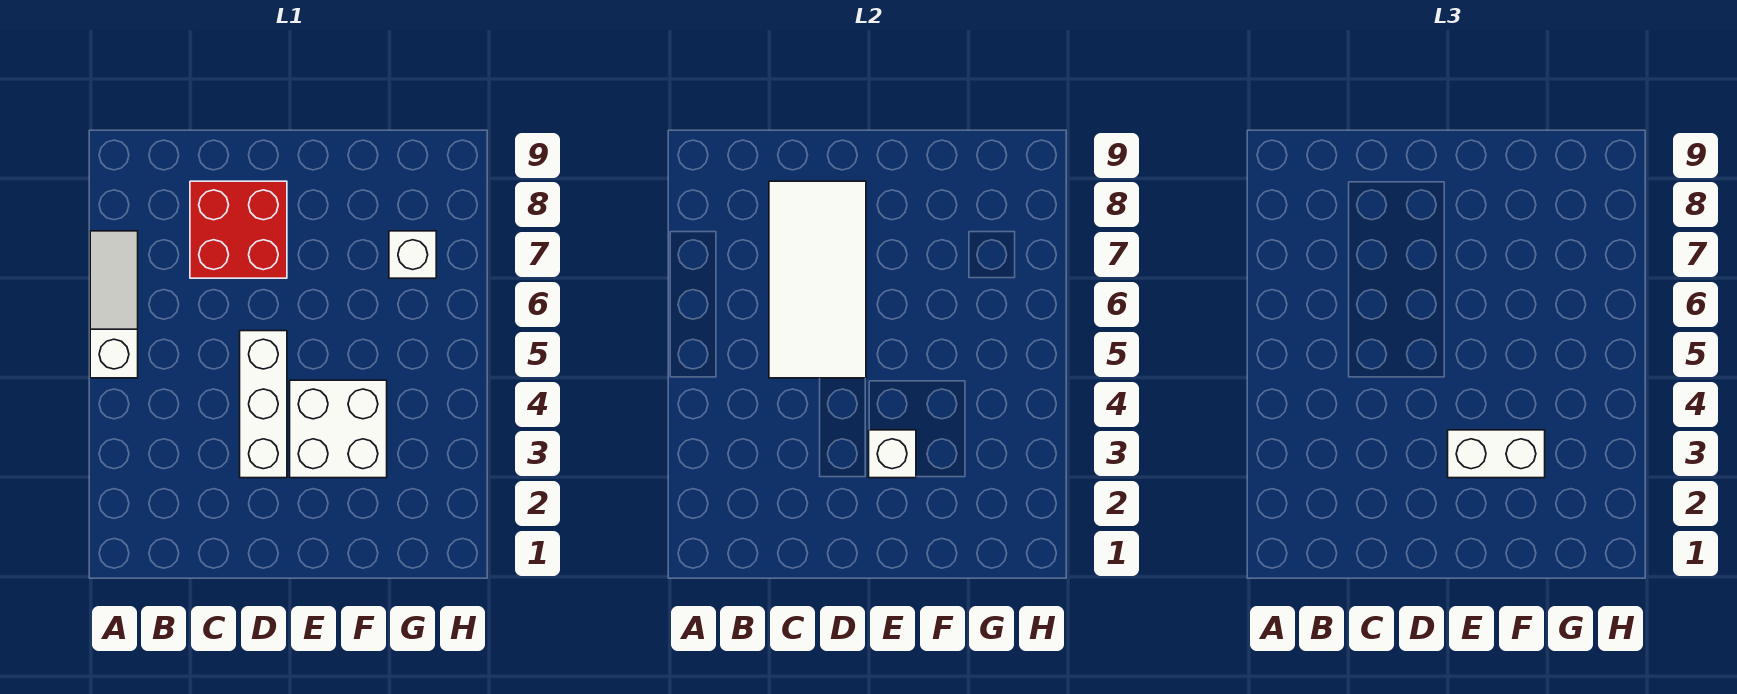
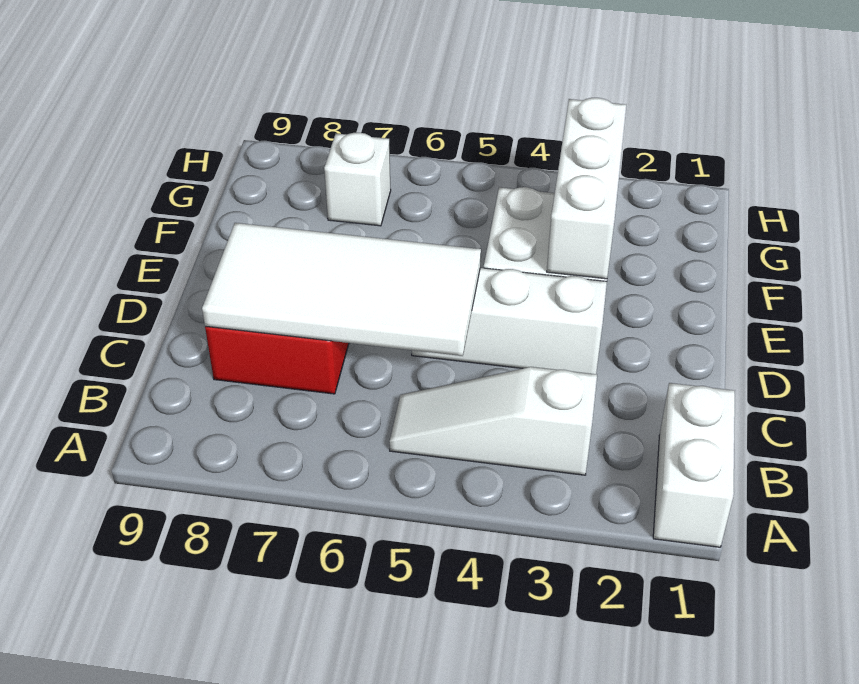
white slope A5:A7 level 1 top 5 -> white slope B3:B5 level 1 top 3
white brick E3 level 2 -> white brick E3:G3 level 2
white brick E3:F3 level 3 -> white brick A1:B1 level 1

